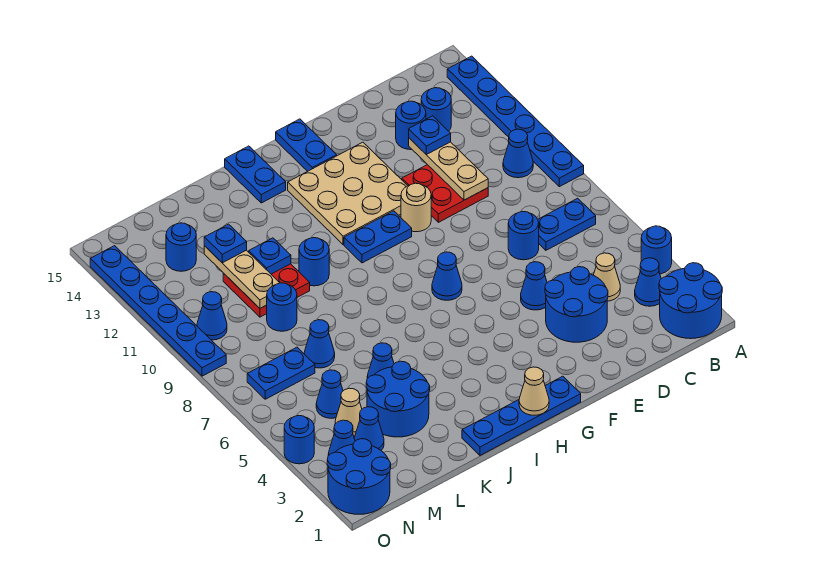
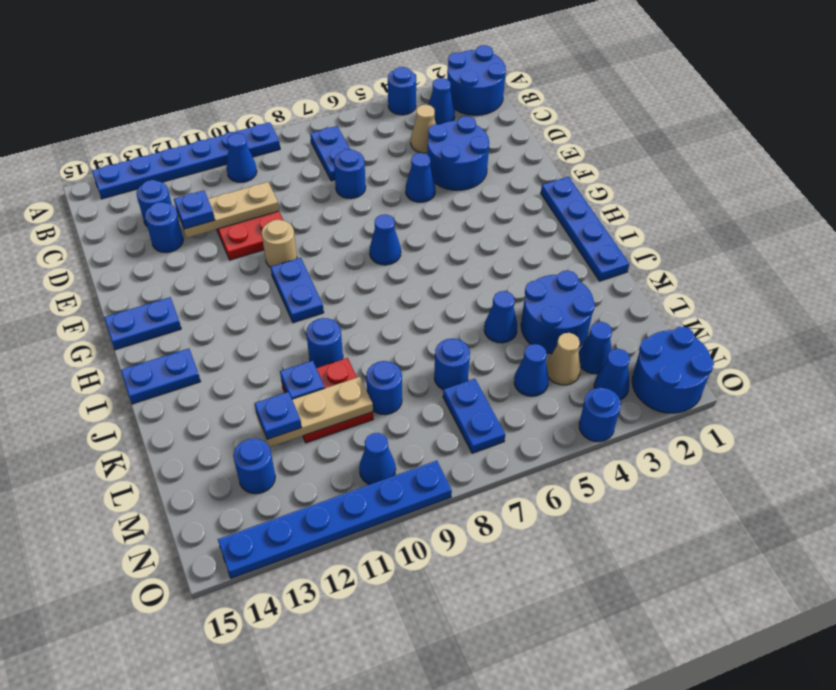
tan plate F11:H13 level 1 -> none
tan cone H1 level 2 -> none
blue cone L7 level 1 -> blue round brick L7 level 1

